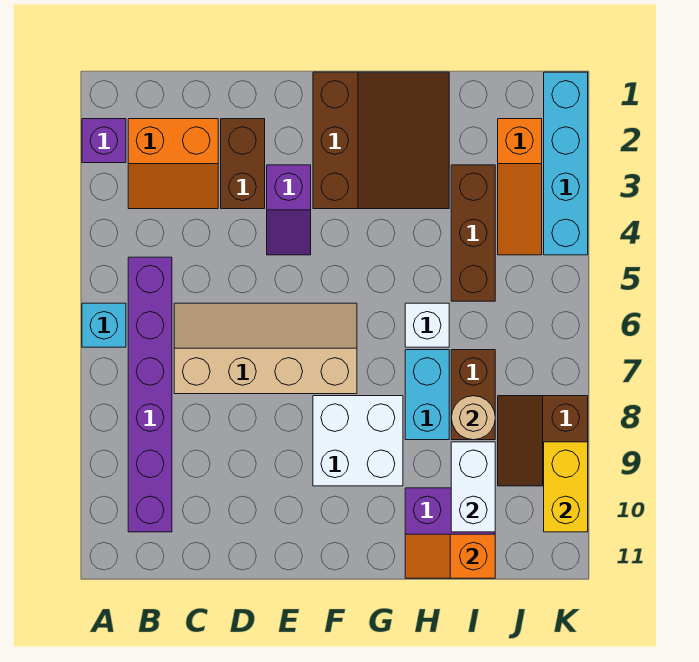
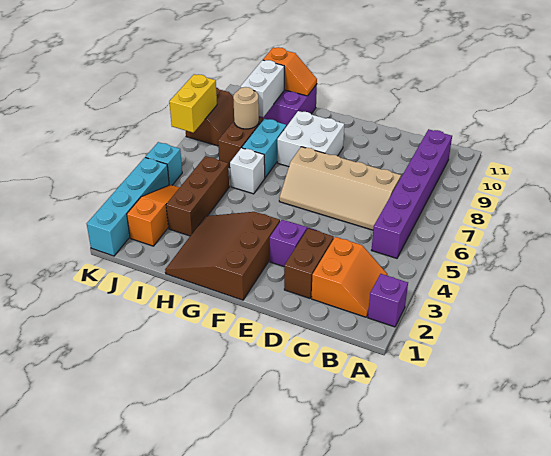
cyan brick A6 level 1 -> cyan brick K5 level 1
orange slope B2:C3 level 1 top 2 -> orange slope B2:C3 level 1 top C
yellow brick K9:K10 level 2 -> yellow brick K7:K8 level 2

